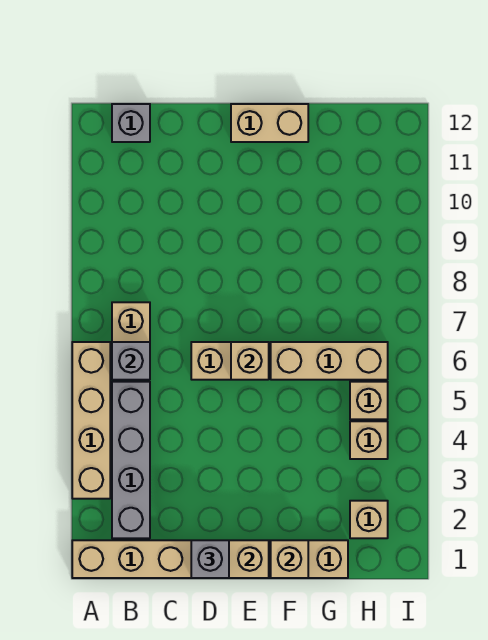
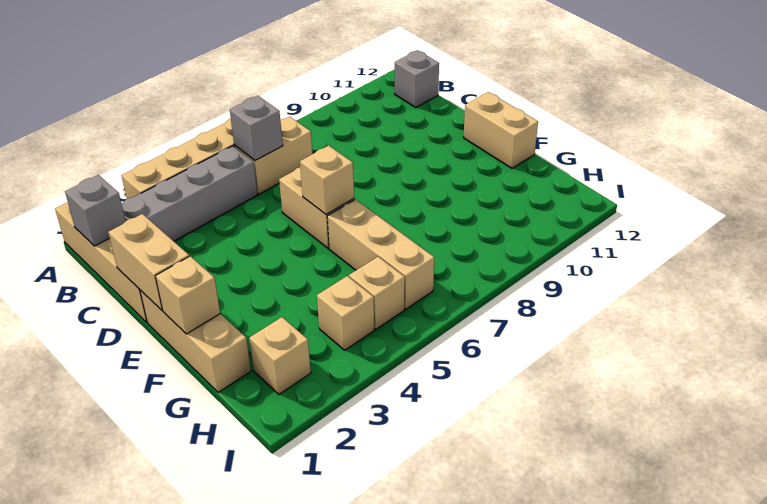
grey brick D1 level 3 -> grey brick B1 level 2

